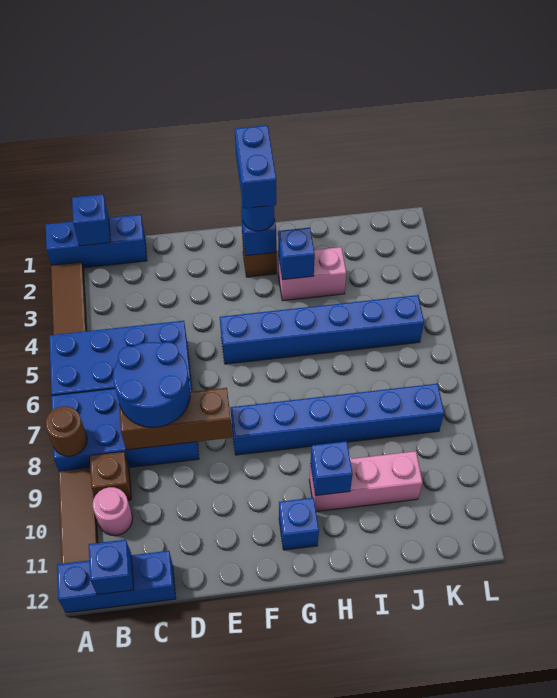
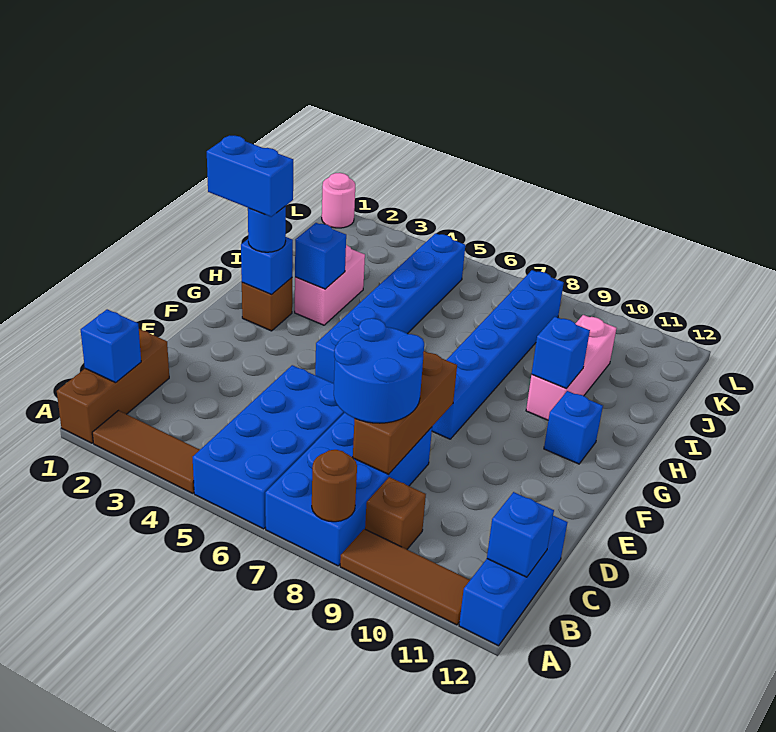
blue brick A1:C1 level 1 -> brown brick A1:C1 level 1
pink round brick B10 level 1 -> pink round brick L1 level 1

